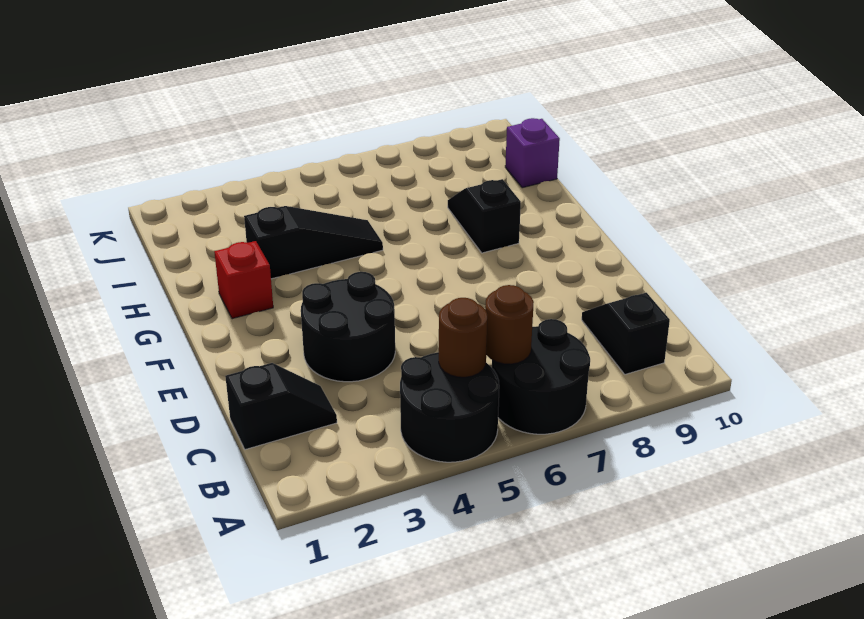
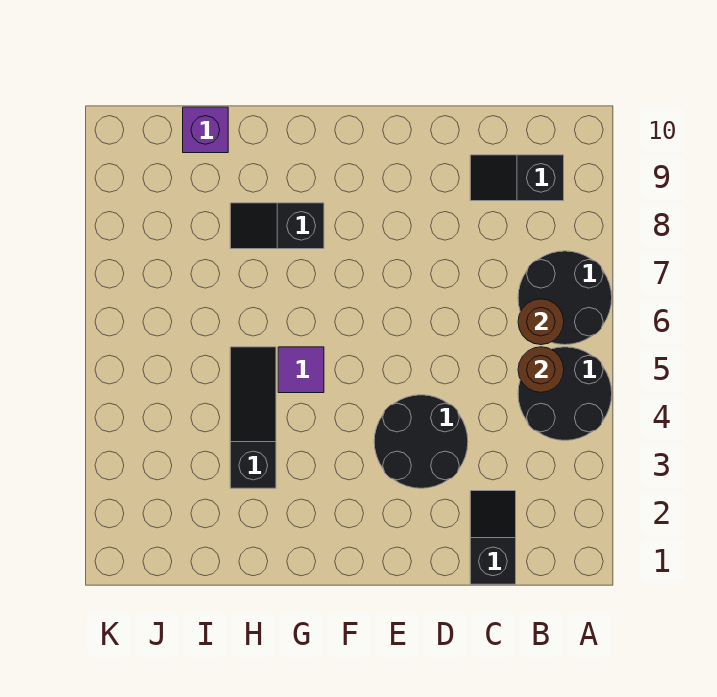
red brick G2 level 1 -> none
none -> purple tile G5 level 1

